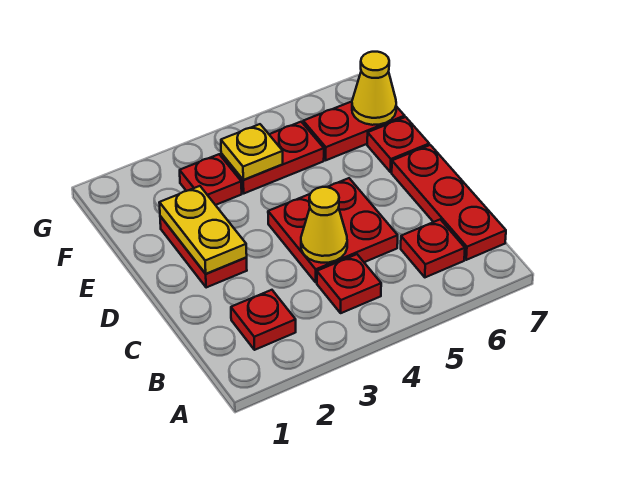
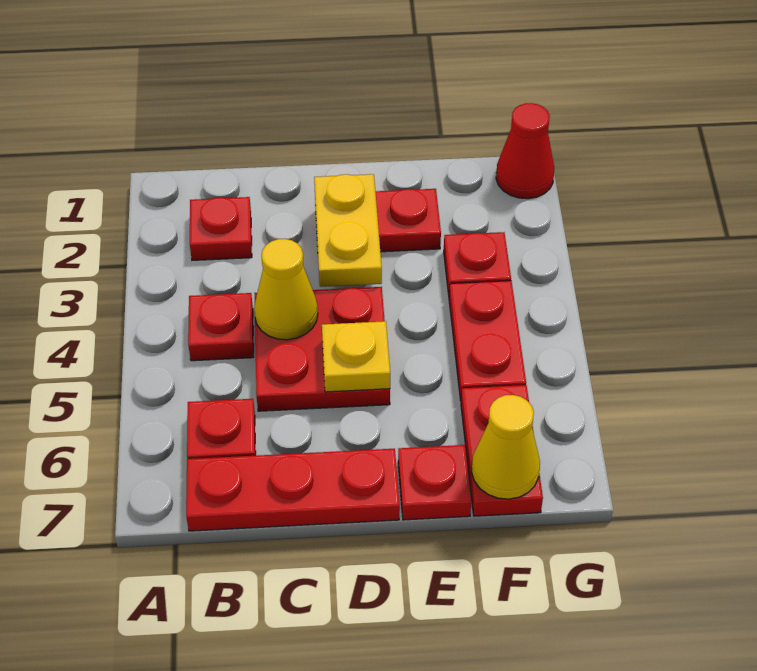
yellow plate D2:E2 level 2 -> yellow plate D2:D3 level 2
yellow plate F4 level 2 -> yellow plate D5 level 2
none -> red cone G1 level 1

